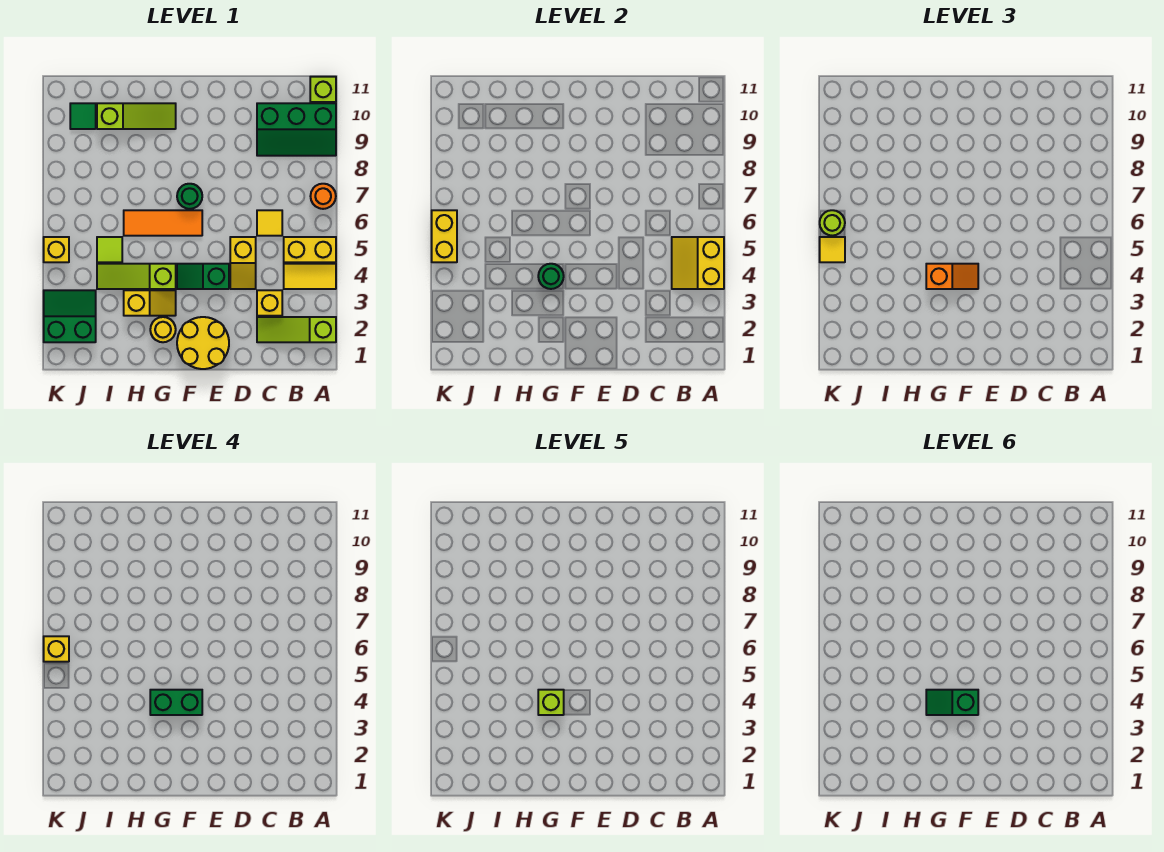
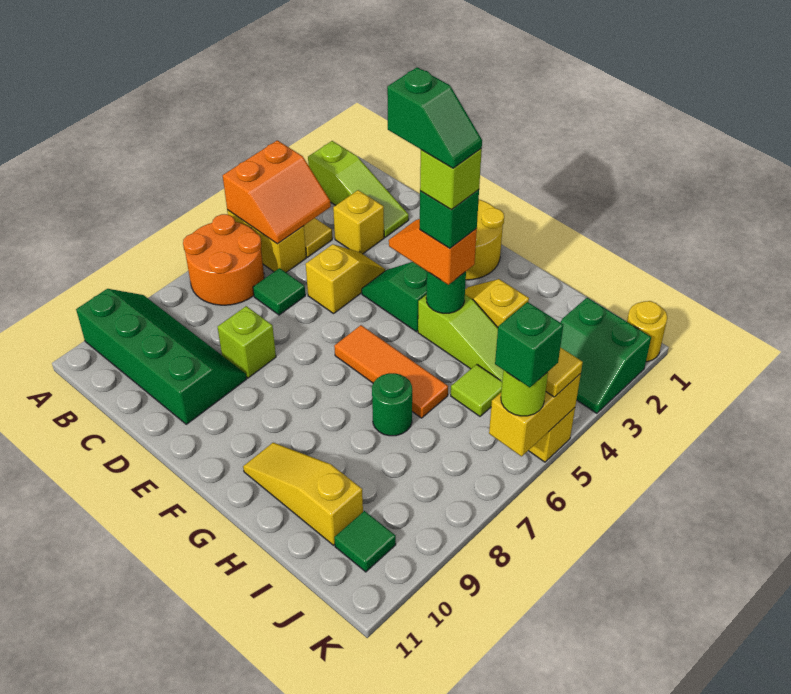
yellow slope A4:B5 level 2 top A -> orange slope A4:B5 level 2 top A
orange round brick A7 level 1 -> orange round brick A6:B7 level 1
green slope A9:C10 level 1 top 10 -> green slope A9:D10 level 1 top 10
lime brick A11 level 1 -> lime brick D8 level 1
yellow tile C6 level 1 -> green tile C6 level 1
green slope E4:F4 level 1 top E -> green slope E4:F4 level 1 top F
green brick F4:G4 level 4 -> green brick G4 level 4
green round brick F7 level 1 -> green round brick H7 level 1
yellow round brick G2 level 1 -> yellow round brick K1 level 1
lime slope G10:I10 level 1 top I -> yellow slope G10:I10 level 1 top I
yellow brick K6 level 4 -> green brick K6 level 4

